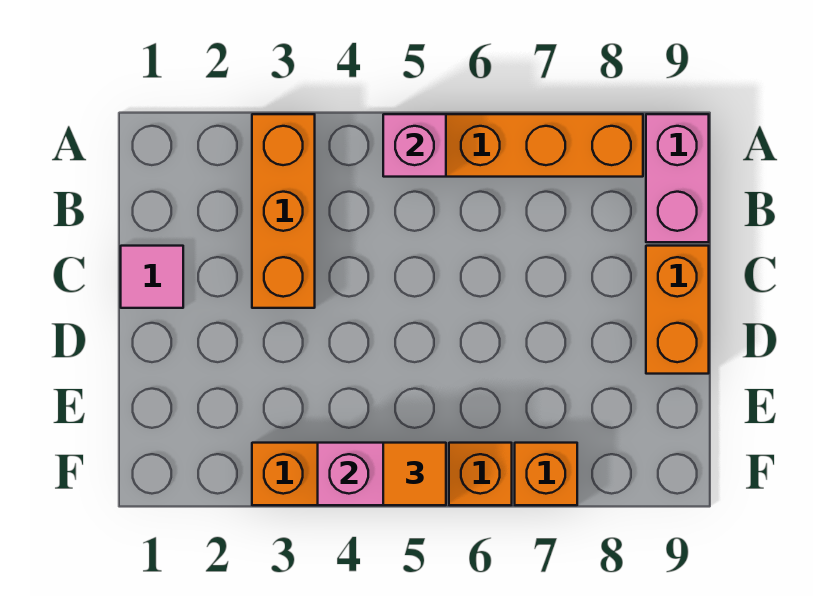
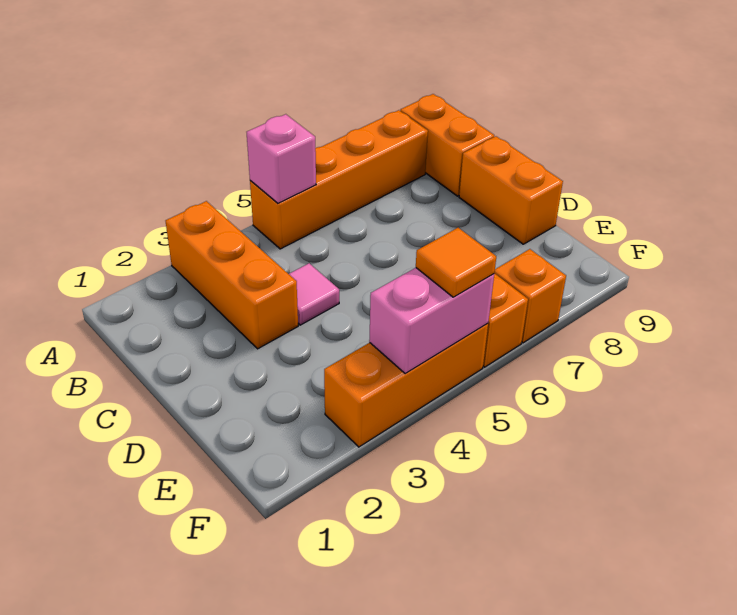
pink brick A9:B9 level 1 -> orange brick A9:B9 level 1
pink tile C1 level 1 -> pink tile C4 level 1

